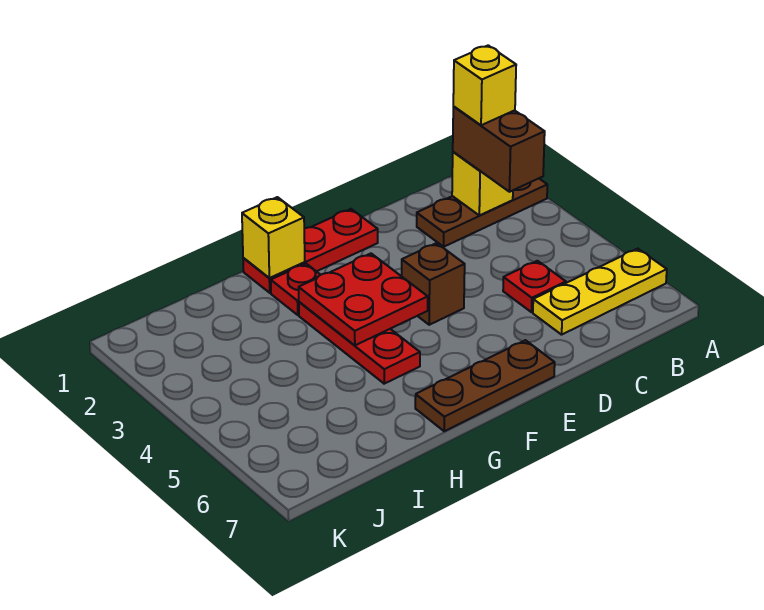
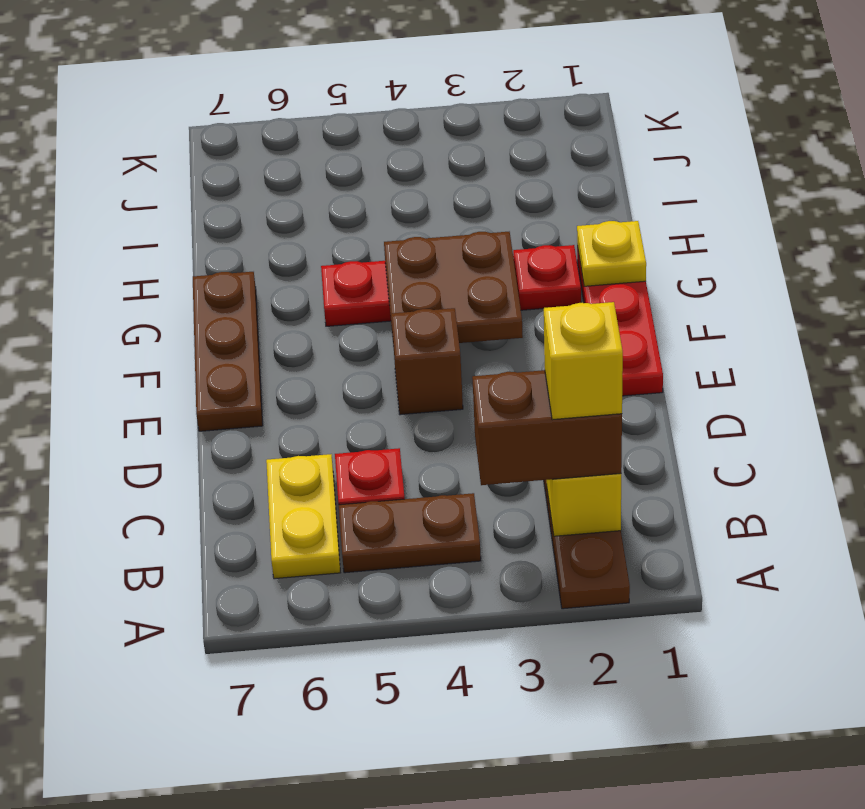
yellow plate A6:C6 level 1 -> yellow plate B6:C6 level 1
none -> brown plate B4:B5 level 1
red plate F3:G4 level 2 -> brown plate F3:G4 level 2
yellow brick G1 level 2 -> yellow plate G1 level 2

